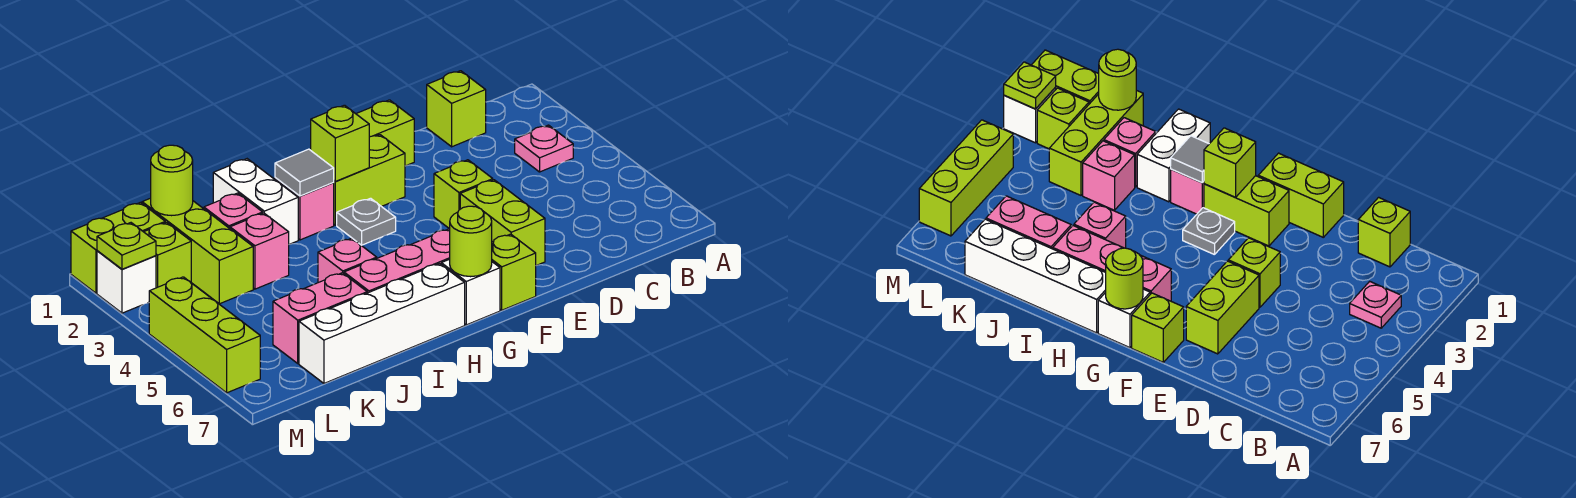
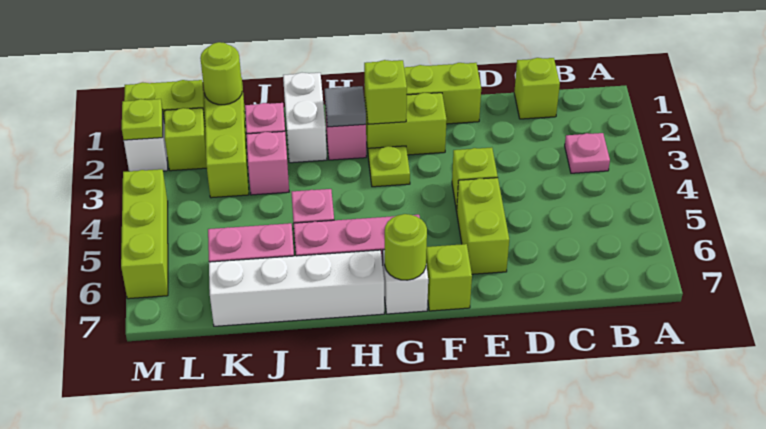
grey plate G3 level 1 -> lime plate G3 level 1

